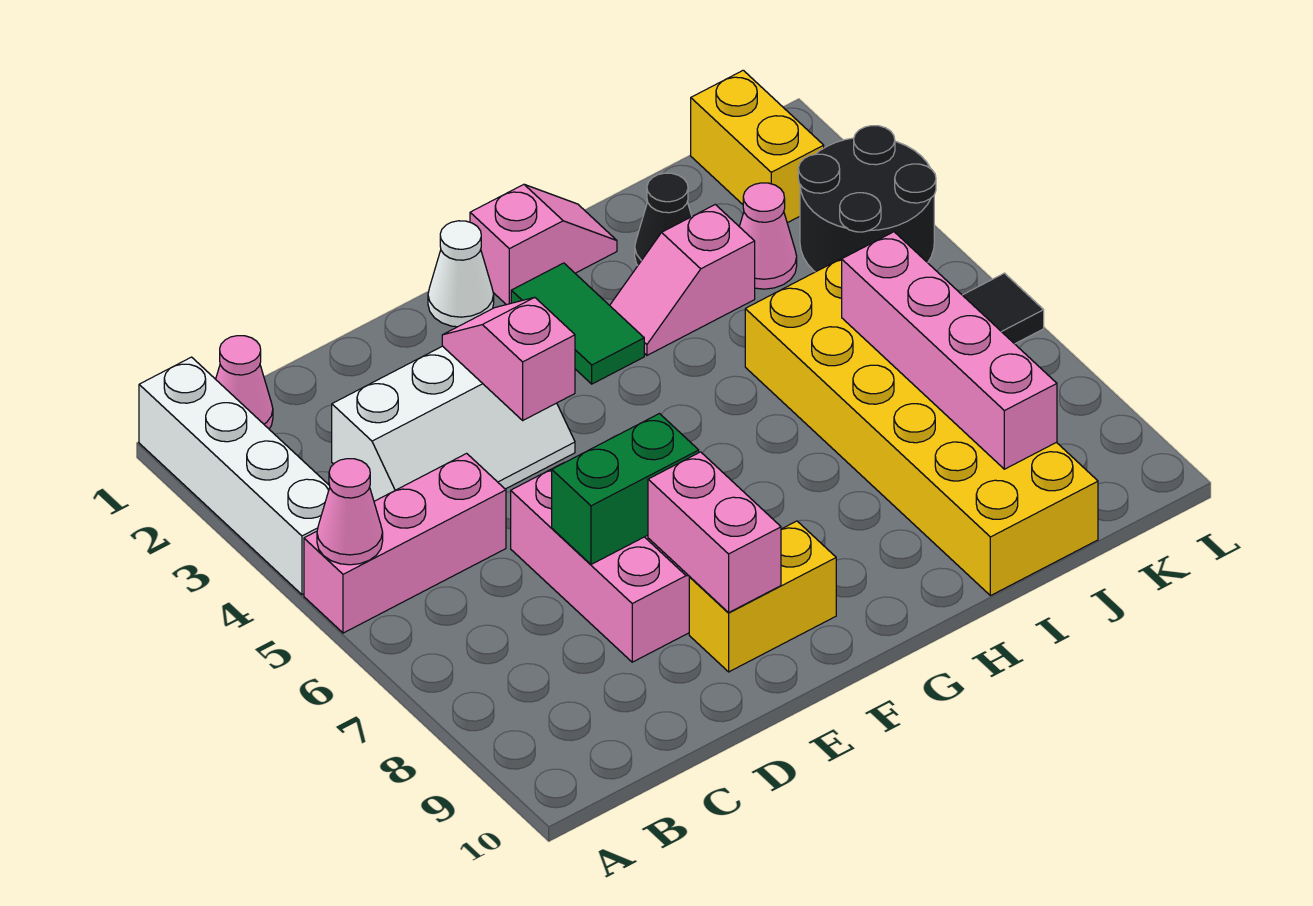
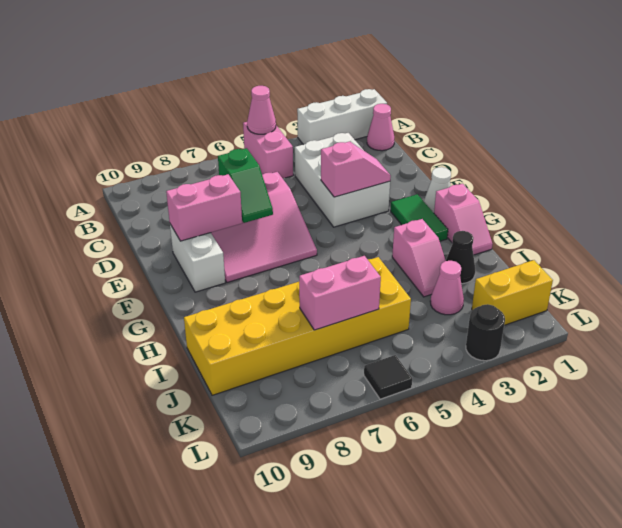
white brick A1:A4 level 1 -> white brick A1:A3 level 1
pink brick A5:C5 level 1 -> pink brick A5:B5 level 1
white slope C3:E4 level 1 top 3 -> white brick C3:E4 level 1
green brick D7:E7 level 2 -> green slope D7:E7 level 2 top D
yellow brick E9:F9 level 1 -> white brick E9:F9 level 1
green tile G2:G3 level 1 -> green tile F2:G2 level 1
pink slope H3:I3 level 1 top I -> pink slope H3:I3 level 1 top H
pink brick J6:J9 level 2 -> pink brick J6:J7 level 2
black round brick K3:L4 level 1 -> black round brick L3 level 1

